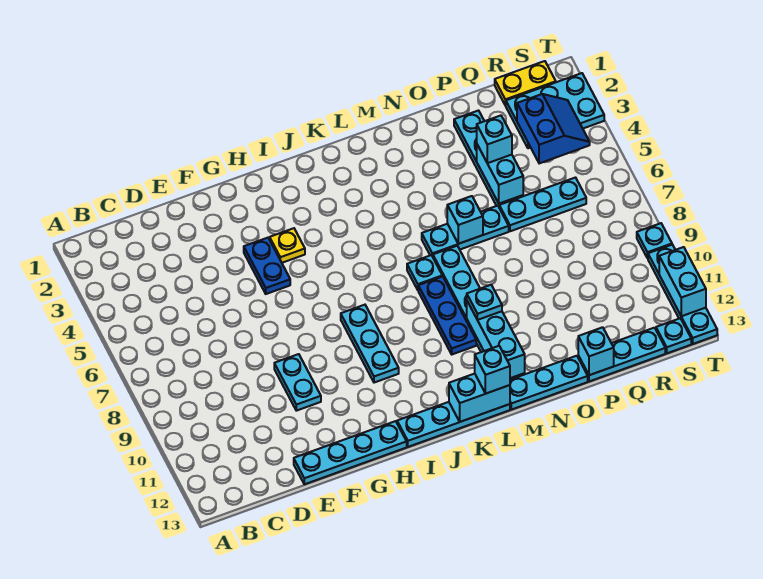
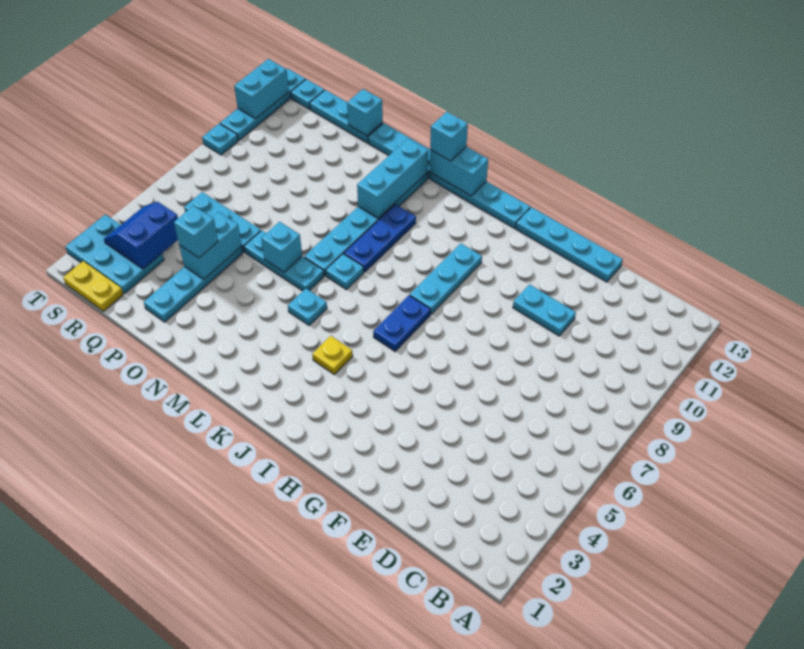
cyan plate F9:F10 level 1 -> cyan plate E10:F10 level 1
blue plate G4:G5 level 1 -> blue plate I6:I7 level 1
yellow plate H4 level 1 -> yellow plate J4 level 1
cyan plate M10 level 3 -> cyan plate L5 level 1

